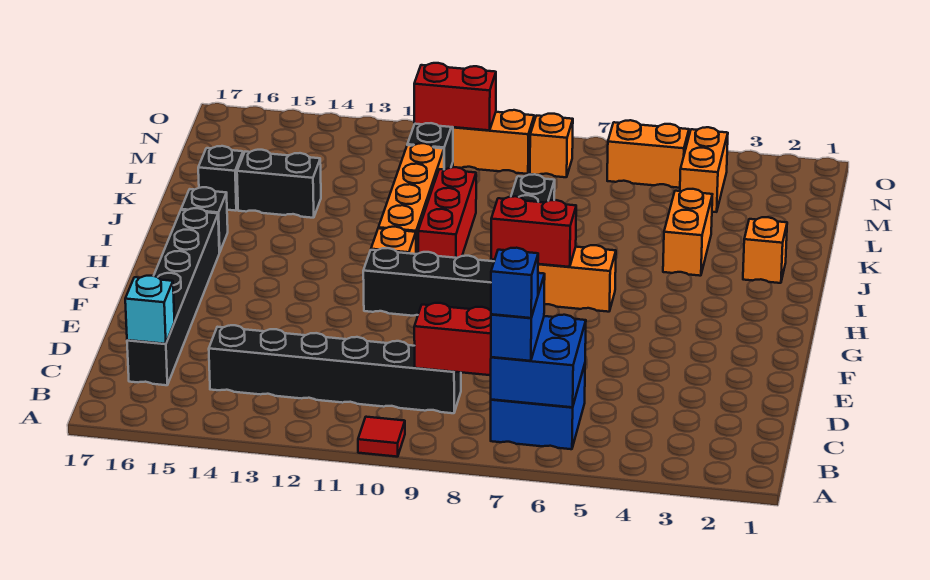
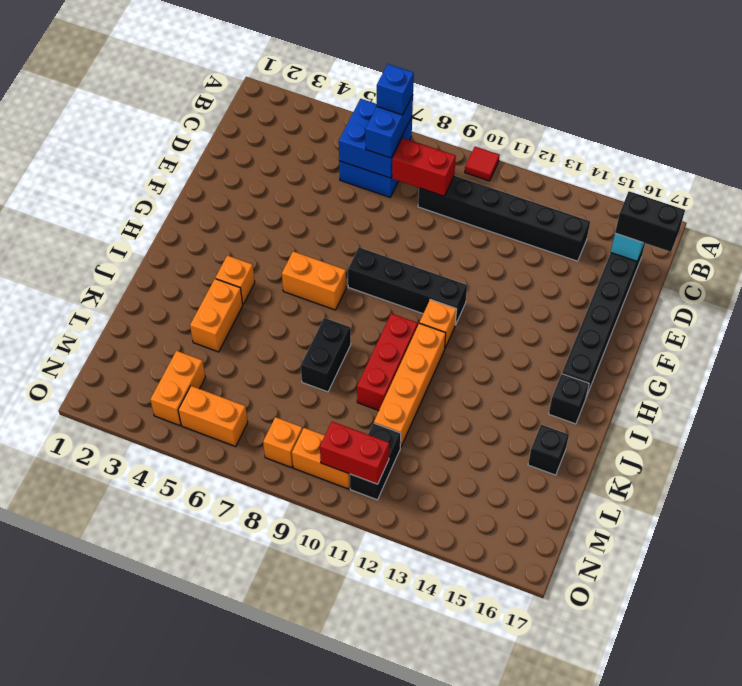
red brick H7:H8 level 2 -> none
orange brick J2 level 1 -> orange brick I4 level 1
black brick K14:K15 level 1 -> black brick C16:C17 level 3

